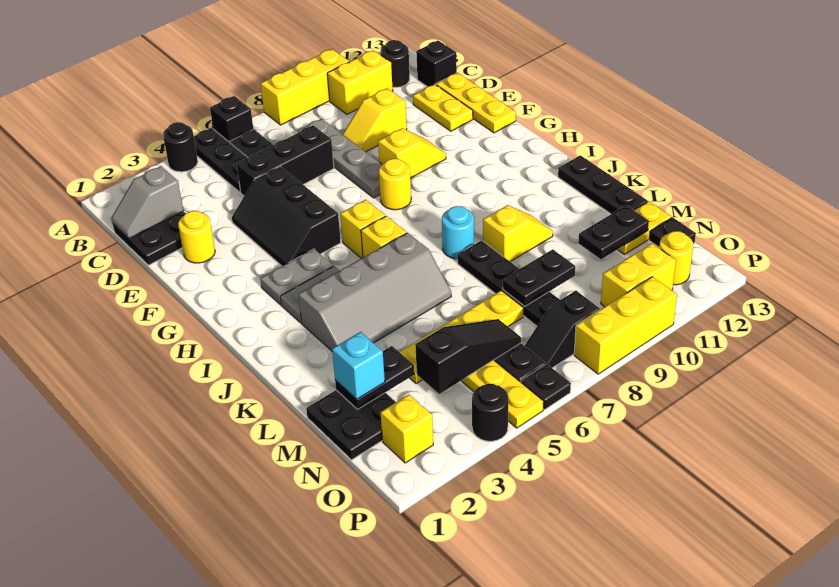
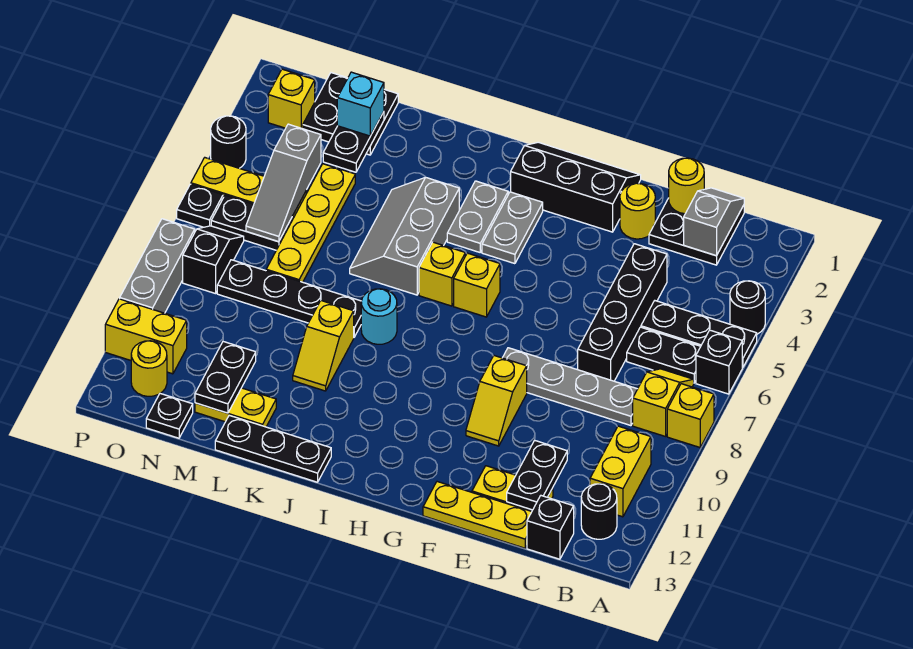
yellow brick A8:A10 level 1 -> yellow brick A8 level 1
black brick D5:D7 level 1 -> black brick D4:D7 level 1
yellow slope D9:D10 level 1 top 10 -> yellow slope B7:B8 level 1 top 8
black slope E4:G5 level 1 top 5 -> black slope F1:H2 level 1 top 2
yellow round brick G8 level 1 -> yellow round brick D1 level 2
grey slope J3:K6 level 1 top J -> grey slope J4:K6 level 1 top J
black plate M8:M9 level 2 -> black plate D11:D12 level 2
yellow plate M12:M13 level 1 -> yellow plate L12:M12 level 1
black slope N4:N6 level 2 top 4 -> grey slope N4:N6 level 2 top 4
yellow brick O10:O11 level 1 -> yellow brick O11:P11 level 1
yellow brick P8:P10 level 1 -> grey brick P8:P10 level 1

